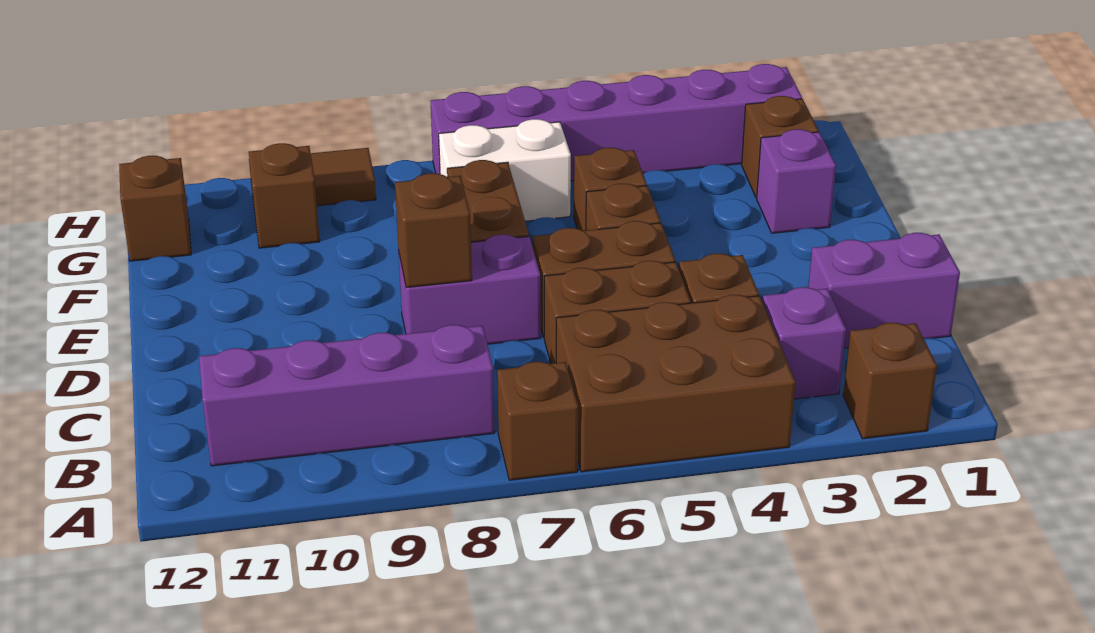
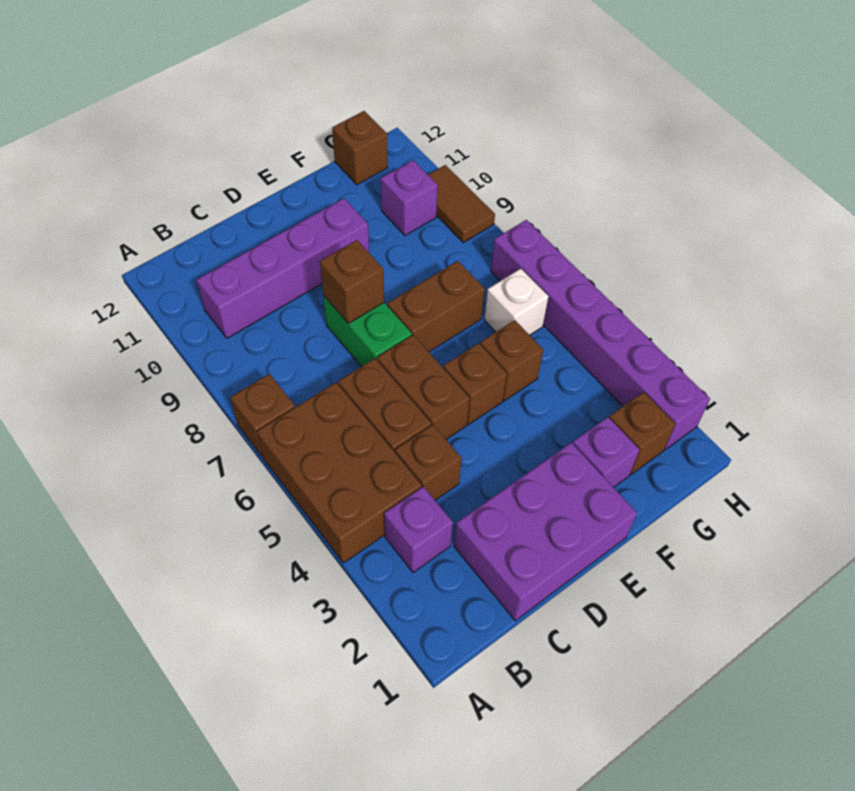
brown brick A2 level 1 -> none
purple brick B8:B11 level 1 -> purple brick B10:E10 level 1
purple brick C1:C2 level 1 -> purple brick C1:E2 level 1
purple brick D7:D8 level 1 -> green brick D7:D8 level 1
white brick G6:G7 level 1 -> white brick G6 level 1
brown brick G10 level 1 -> purple brick G10 level 1

